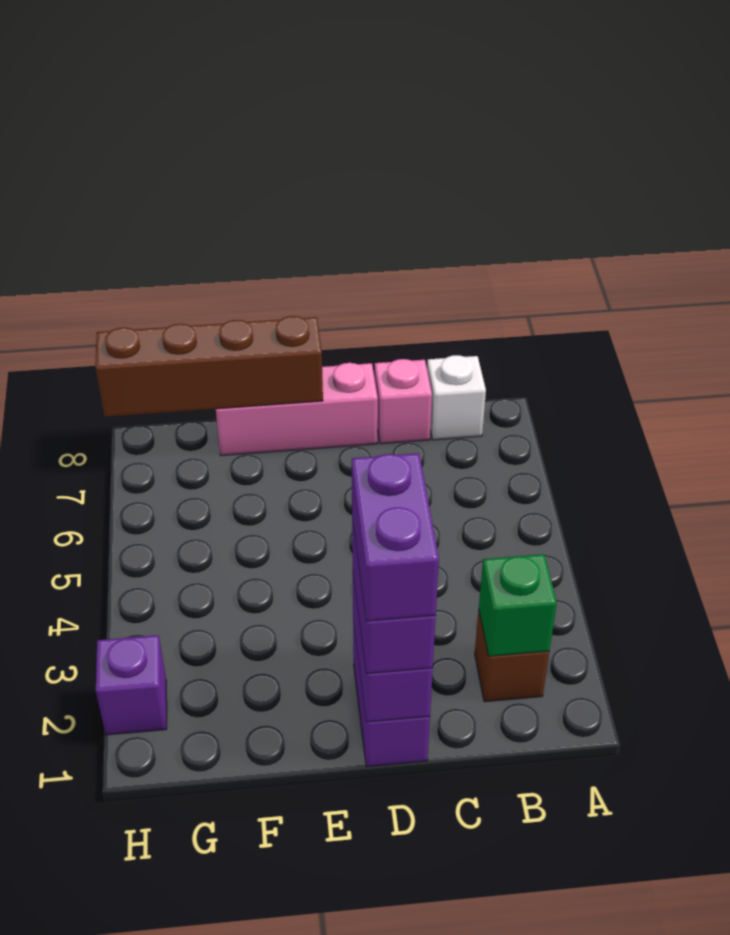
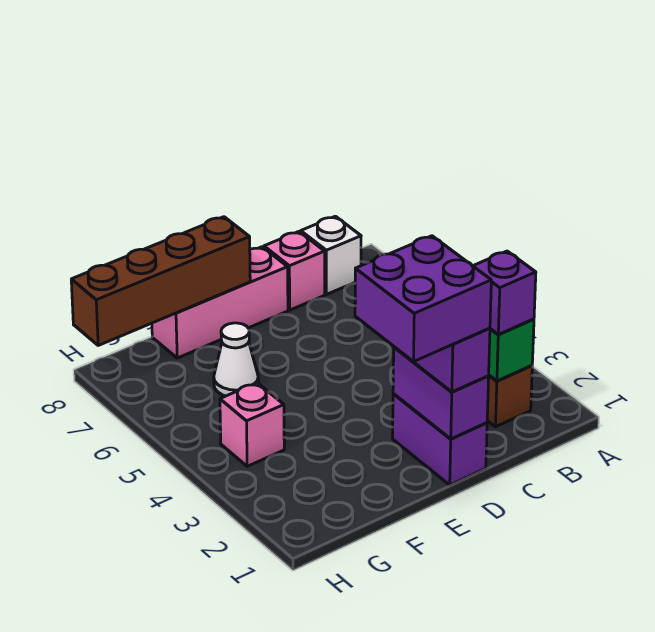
purple brick D1:D2 level 4 -> purple brick D1:E2 level 4
none -> white cone F6 level 1
none -> pink brick G4 level 1
purple brick H2 level 1 -> purple brick B2 level 3

